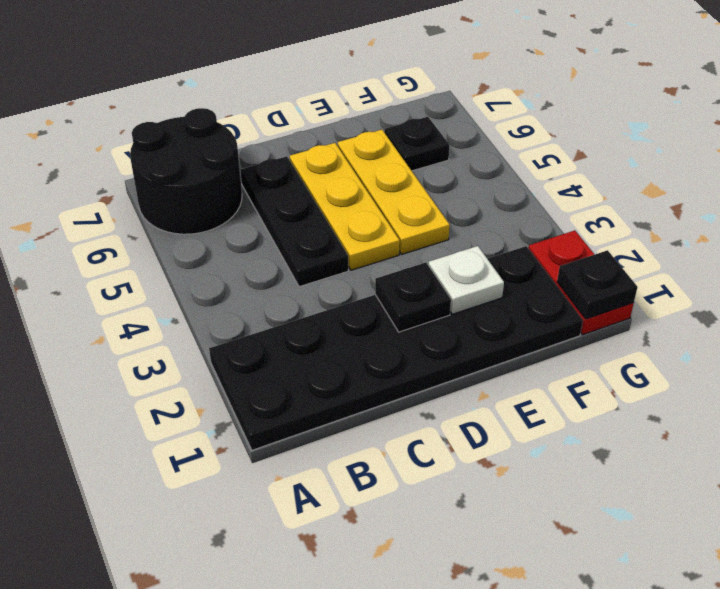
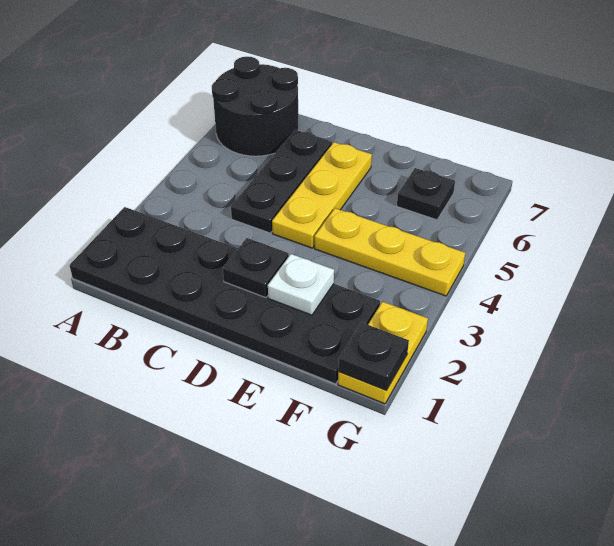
yellow plate E4:E6 level 1 -> yellow plate E4:G4 level 1
red plate G1:G2 level 1 -> yellow plate G1:G2 level 1

